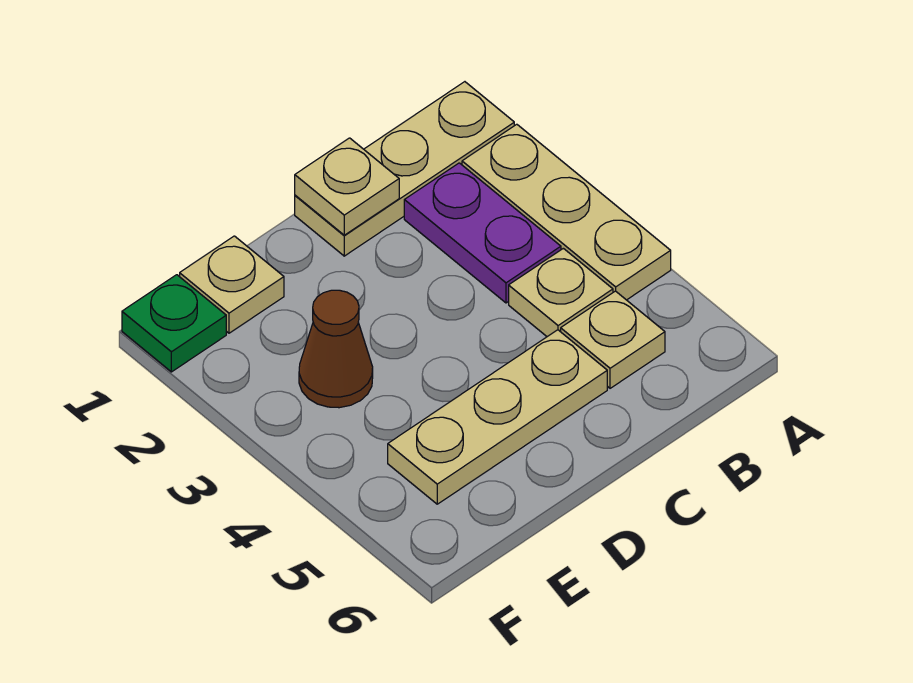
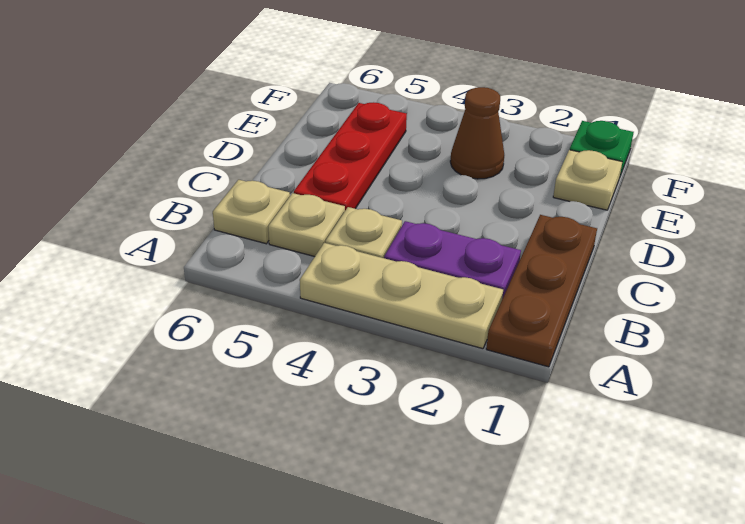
tan plate A1:C1 level 1 -> brown plate A1:C1 level 1
tan plate C1 level 2 -> tan plate B6 level 1
tan plate C5:E5 level 1 -> red plate C5:E5 level 1

